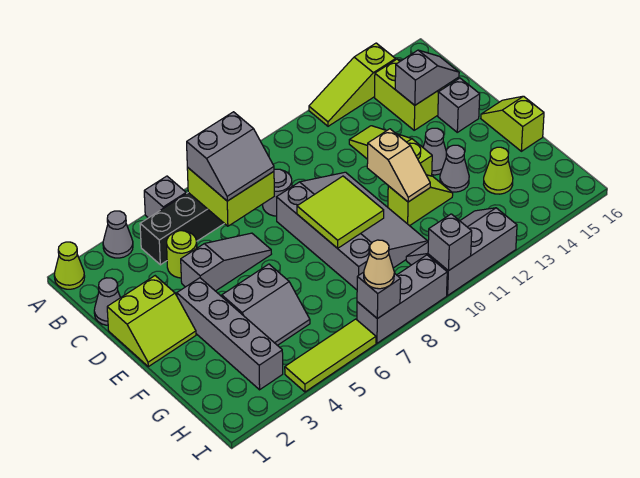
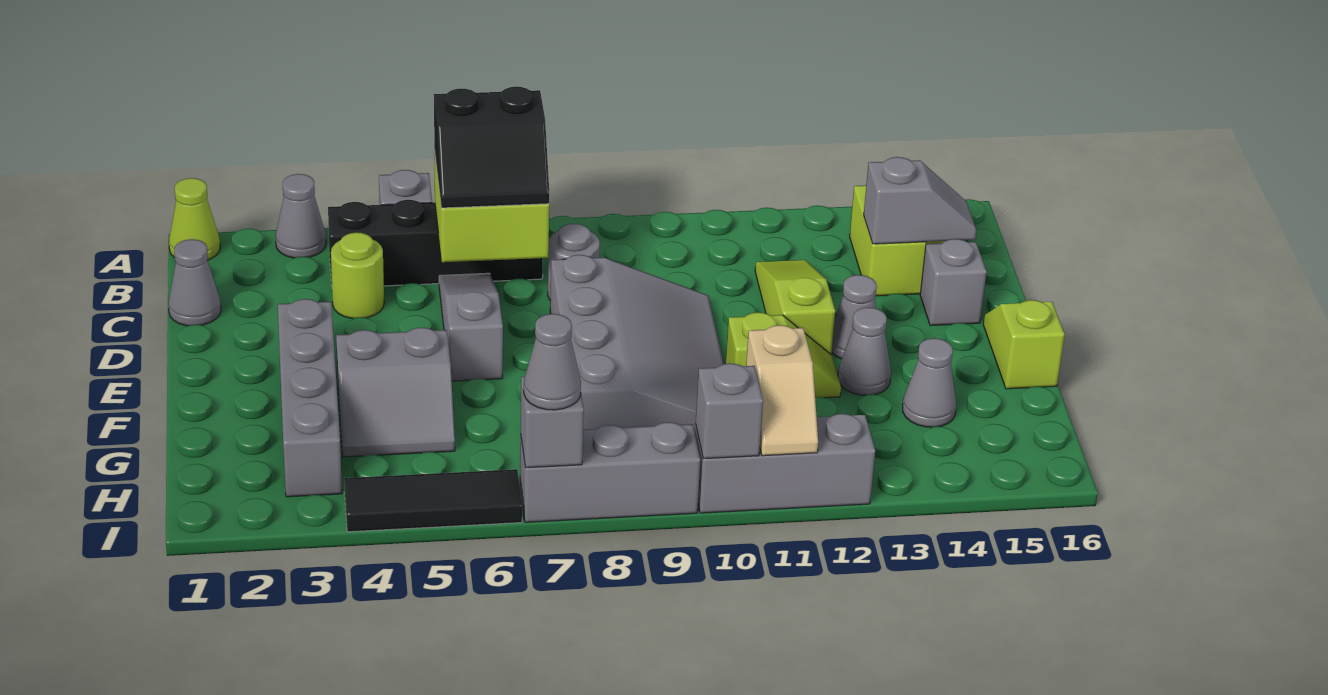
lime slope A12:A14 level 1 top 14 -> none
grey slope B6:C7 level 3 top B -> black slope B6:C7 level 3 top B
lime slope D1:E2 level 1 top D -> none
grey slope D4:D6 level 1 top 4 -> grey slope C6:E6 level 1 top E
lime tile E8:F9 level 2 -> none
tan slope E11:F11 level 2 top E -> tan slope H11:I11 level 2 top H
lime cone G14 level 1 -> grey cone G14 level 1
lime tile I4:I6 level 1 -> black tile I4:I6 level 1
tan cone I7 level 3 -> grey cone I7 level 3

